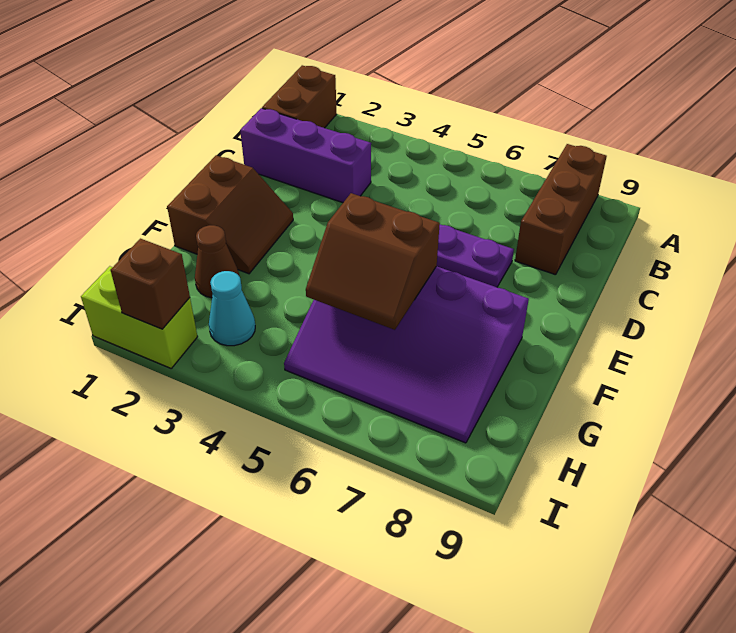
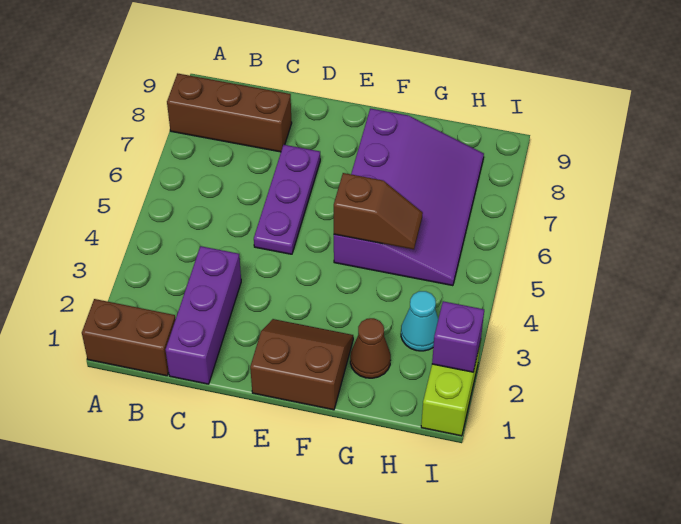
brown slope F5:G6 level 2 top F -> brown slope F5:G5 level 2 top F
brown brick I2 level 2 -> purple brick I2 level 2

